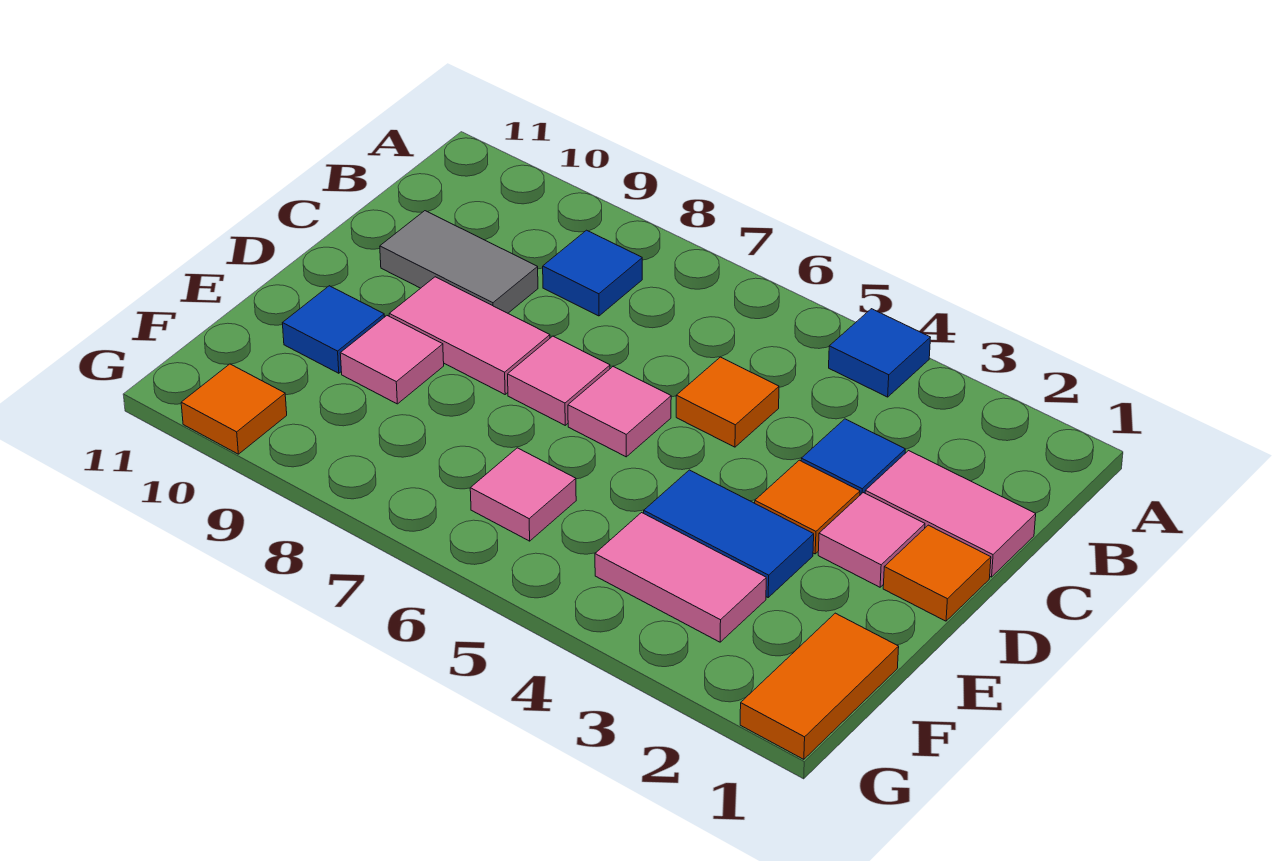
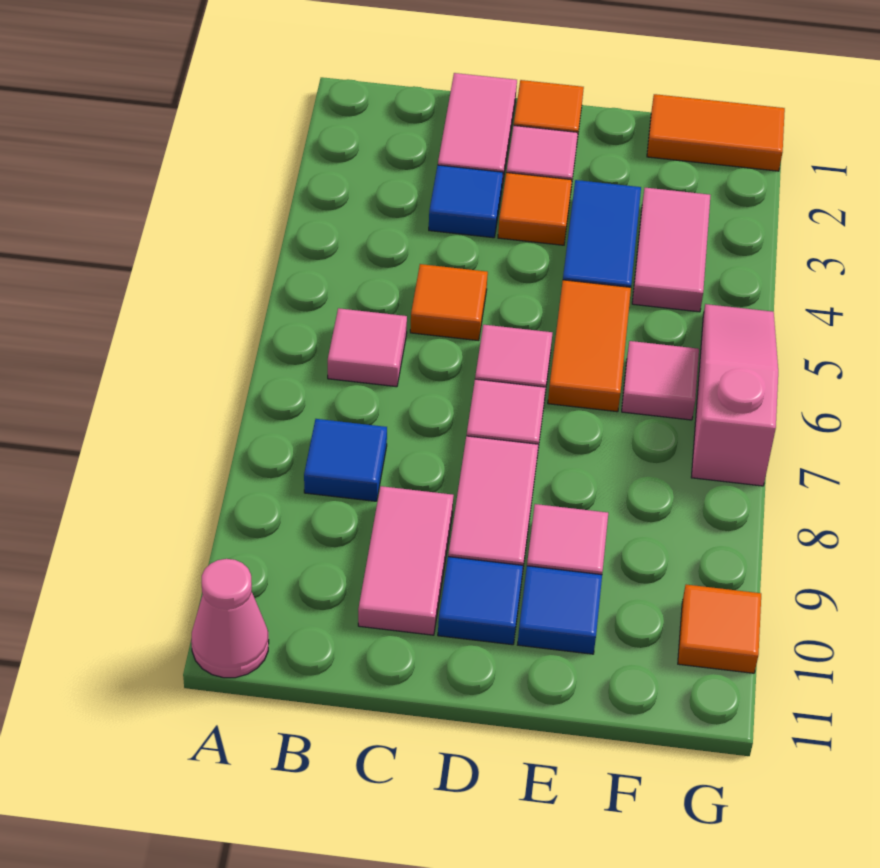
blue tile A4 level 1 -> blue tile D10 level 1
none -> pink cone A11 level 1
none -> pink tile B6 level 1
grey tile C9:C10 level 1 -> pink tile C9:C10 level 1
none -> orange tile E5:E6 level 1
none -> pink slope G5:G7 level 1 top 7

